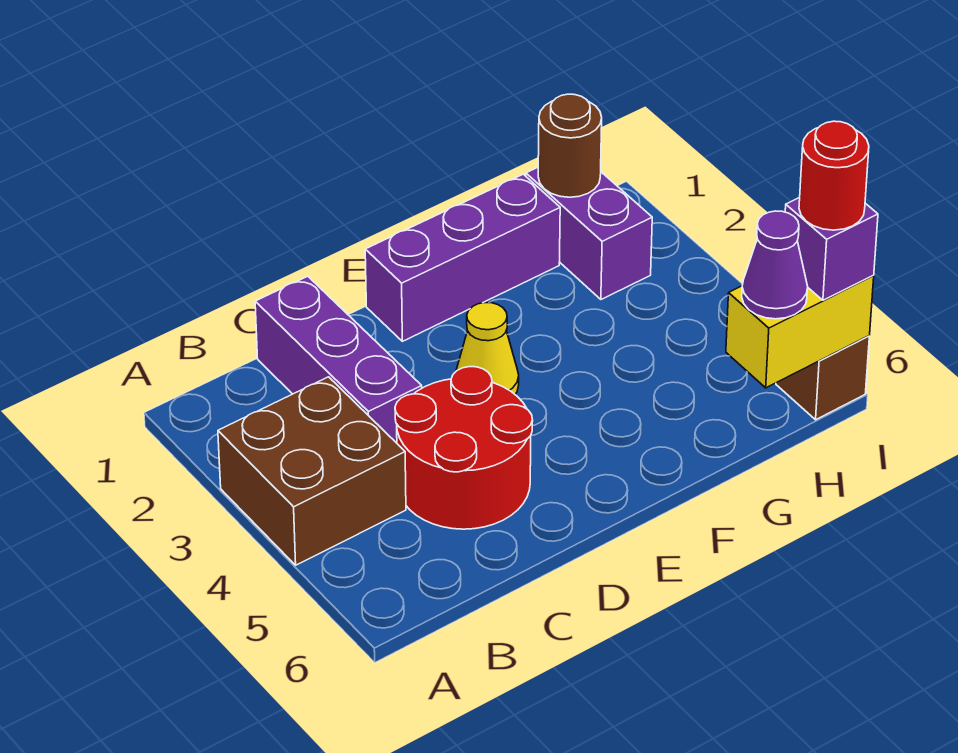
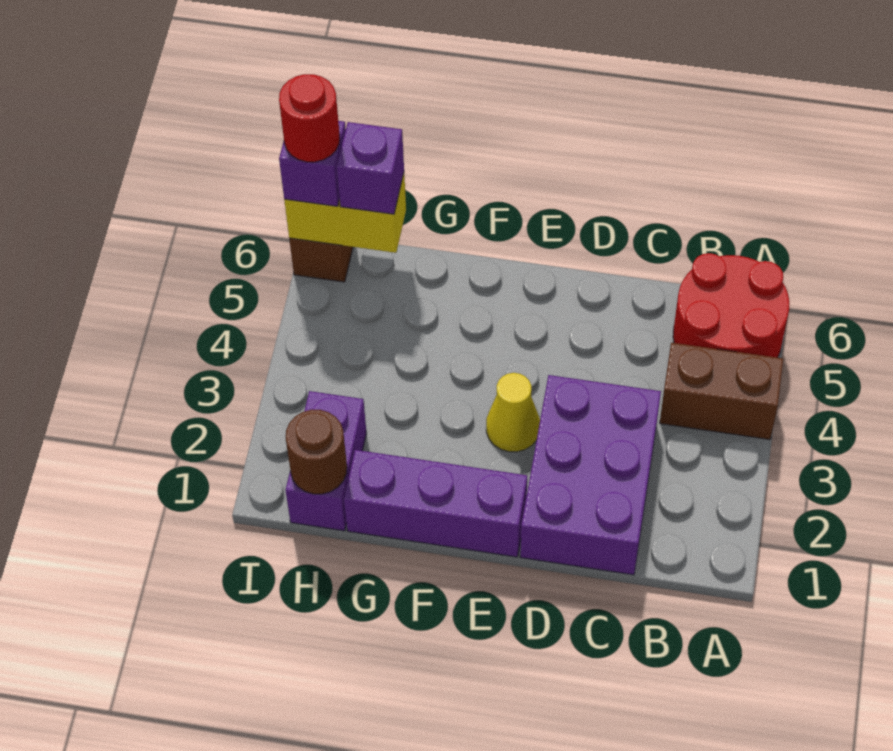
brown brick A3:B4 level 1 -> brown brick A4:B4 level 1
purple brick C1:C3 level 1 -> purple brick C1:D3 level 1
red round brick C4:D5 level 1 -> red round brick A5:B6 level 1
purple cone H6 level 3 -> purple brick H6 level 3

